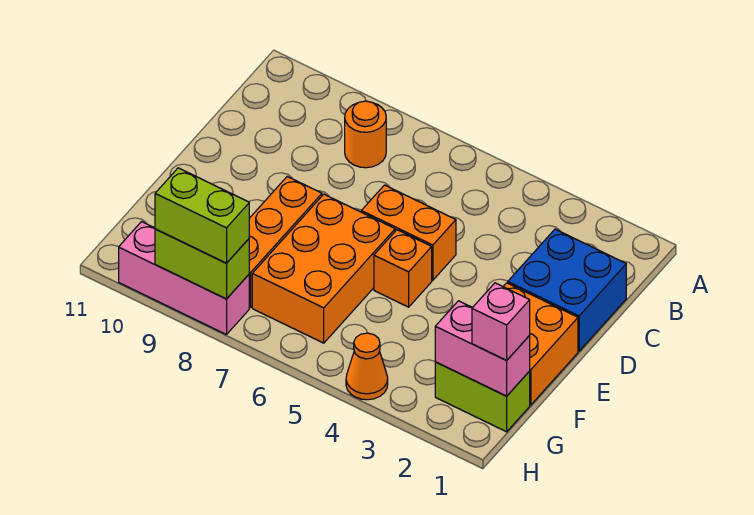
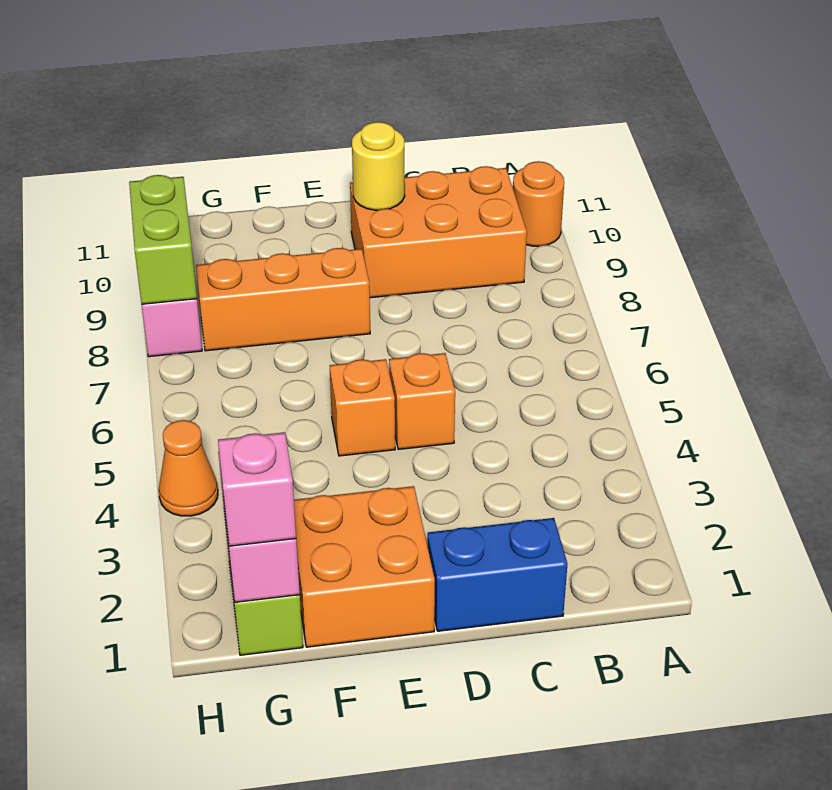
orange round brick B8 level 1 -> orange round brick A10 level 1
blue brick C1:D2 level 1 -> blue brick C1:D1 level 1
orange brick D5:D6 level 1 -> orange brick D5 level 1
none -> yellow round brick D10 level 2
orange brick E6:G7 level 1 -> orange brick B9:D10 level 1
lime brick H8:H9 level 3 -> none

